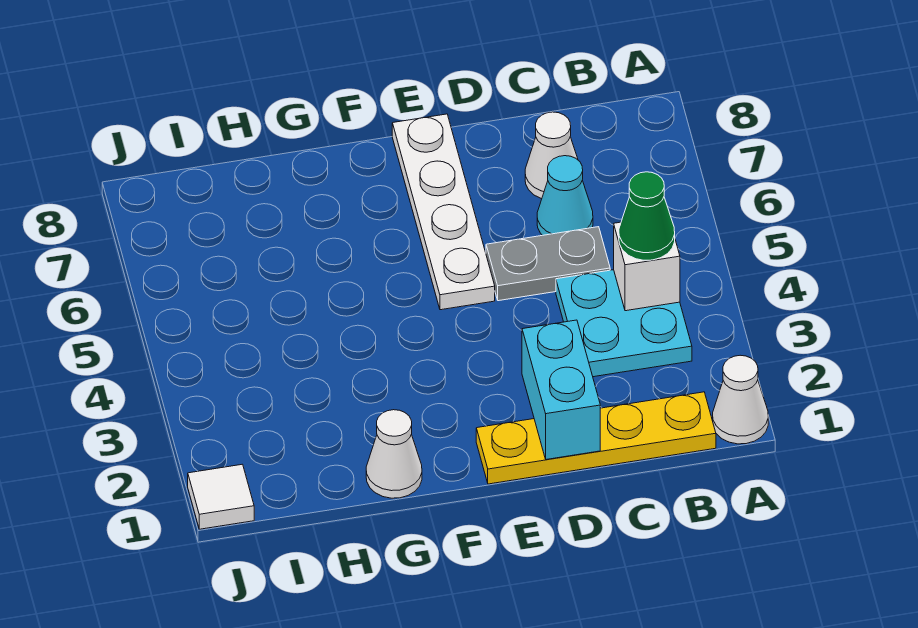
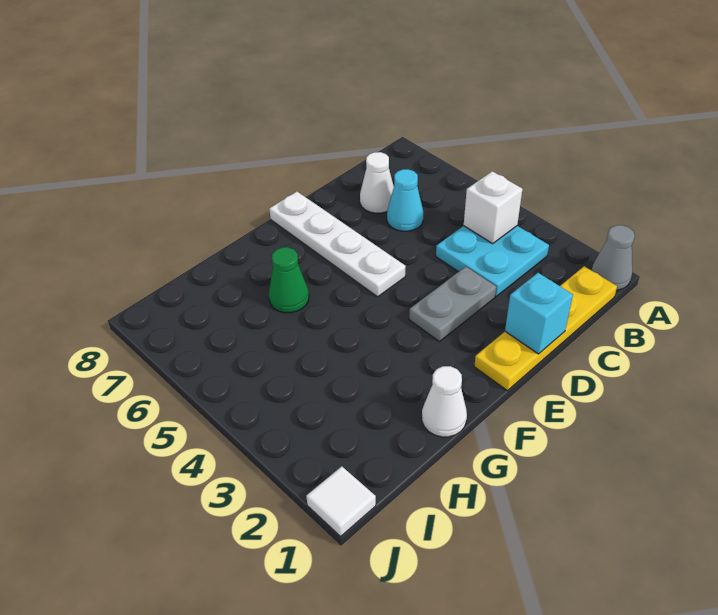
white cone A1 level 1 -> grey cone A1 level 1
green cone B4 level 3 -> green cone G6 level 1
grey plate C5:D5 level 1 -> grey plate D3:E3 level 1
cyan brick D1:D2 level 2 -> cyan brick D1 level 2

